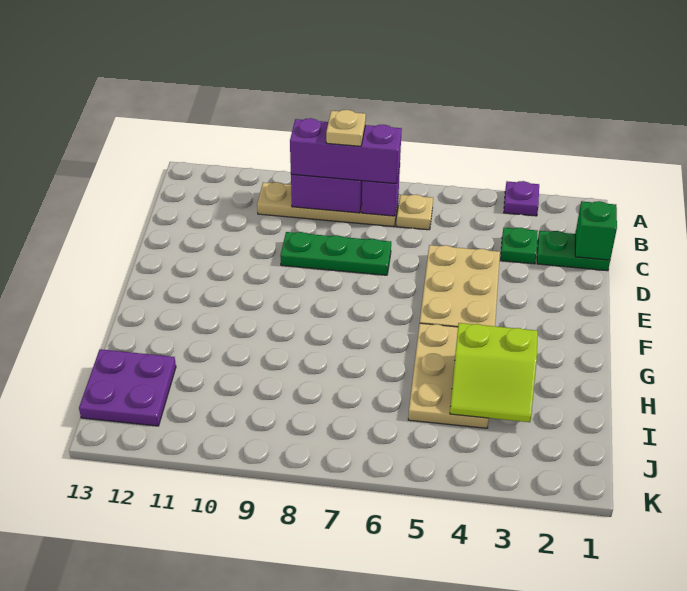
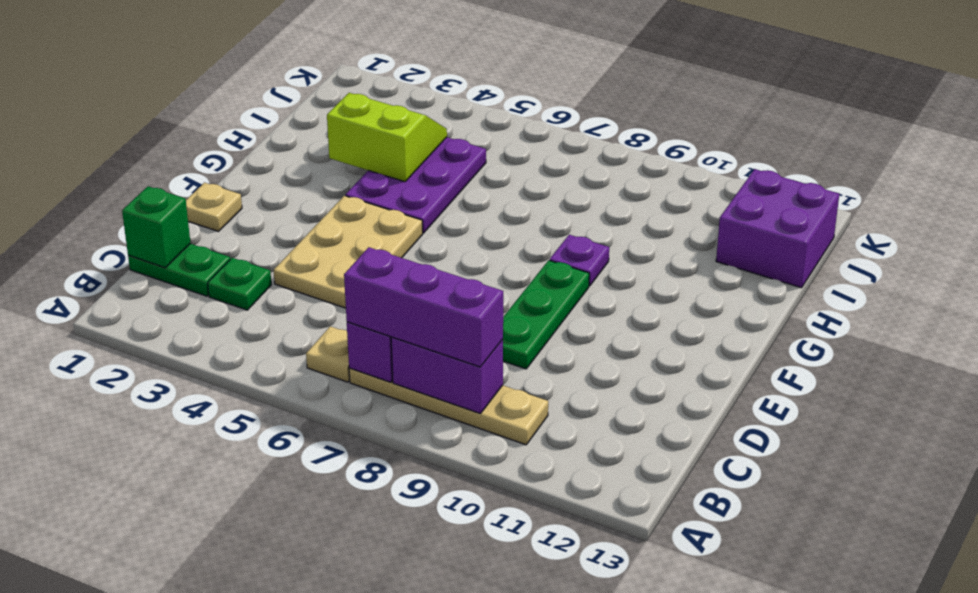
purple plate A3 level 1 -> purple plate G9 level 1
tan plate B8 level 4 -> tan plate E1 level 1
green plate D7:D9 level 1 -> green plate D9:F9 level 1
tan plate G4:I5 level 1 -> purple plate G4:I5 level 1
purple plate I12:J13 level 1 -> purple brick I12:J13 level 1

